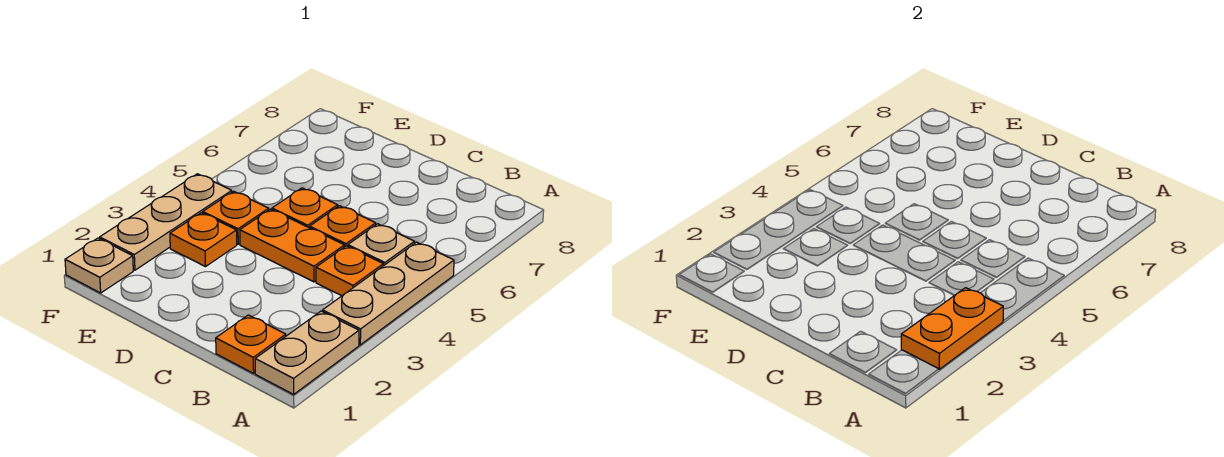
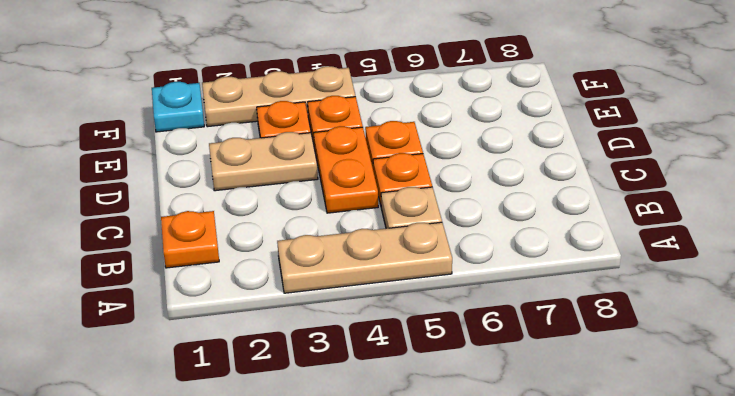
tan plate A1:A2 level 1 -> tan plate D2:D3 level 1
orange plate A2:A3 level 2 -> none
orange plate B4 level 1 -> none
tan plate F1 level 1 -> cyan plate F1 level 1

